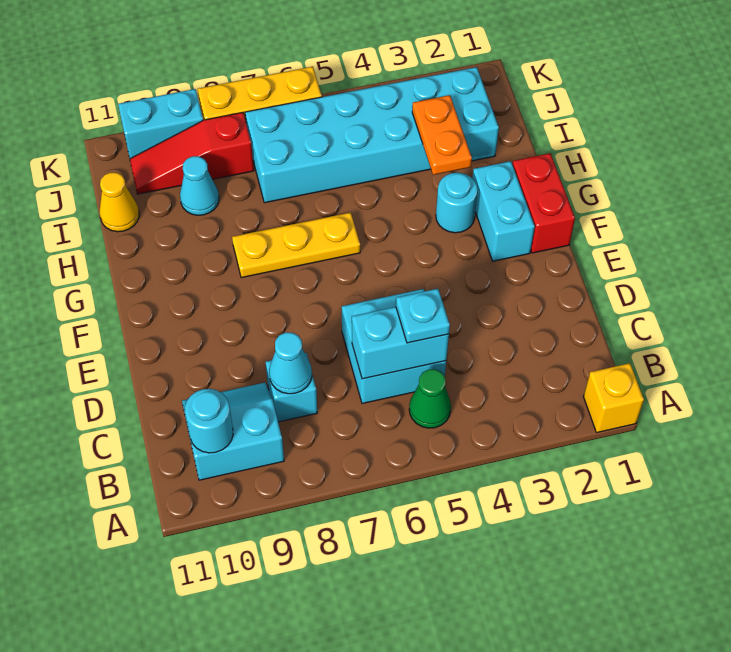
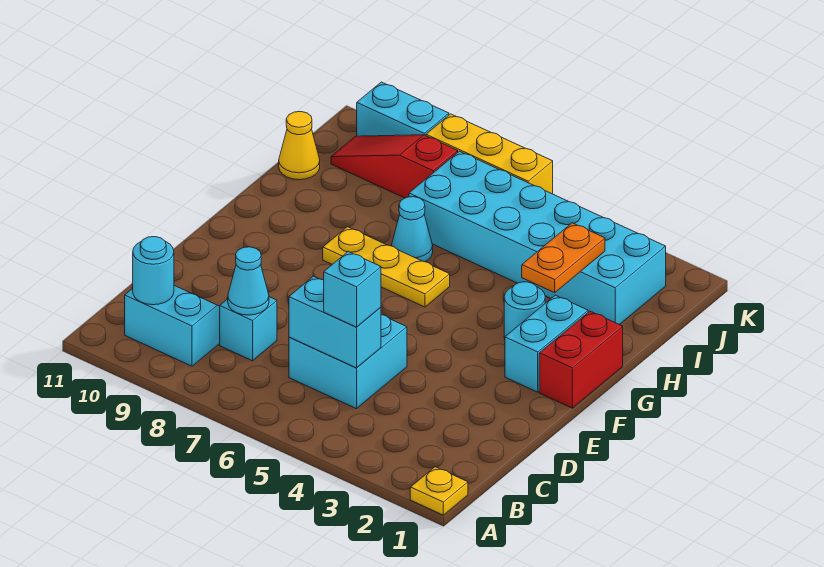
yellow brick A1 level 1 -> yellow plate A1 level 1
green cone B5 level 1 -> none
cyan plate C5 level 3 -> cyan brick C5 level 3
cyan cone I9 level 1 -> cyan cone H7 level 1

